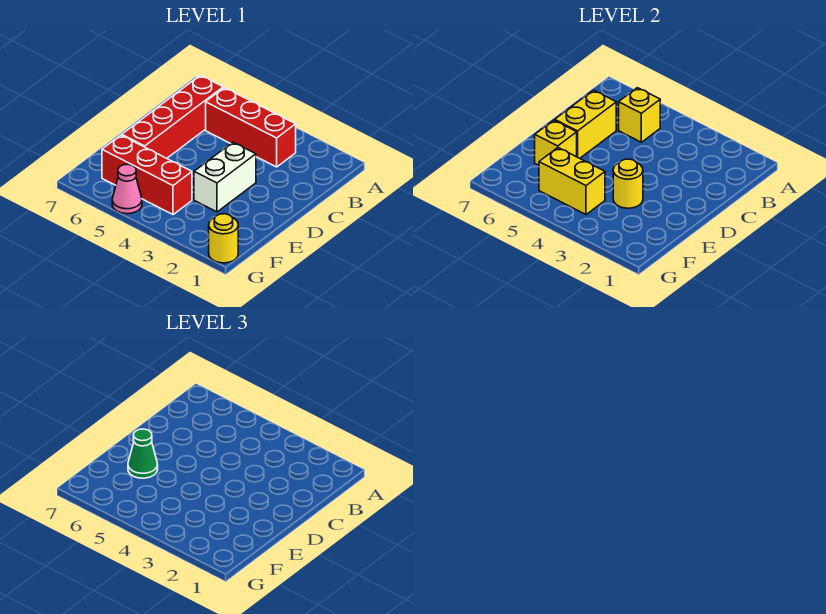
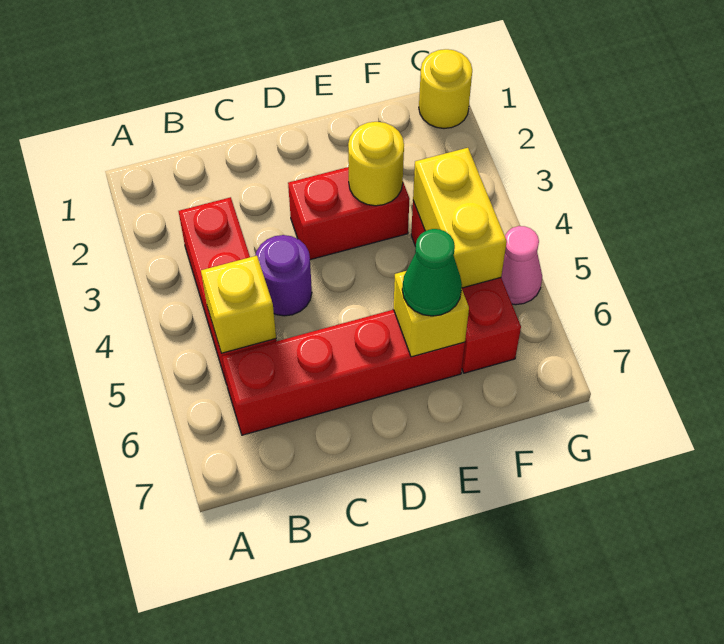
none -> purple round brick C4 level 1
yellow brick C6:D6 level 2 -> none
white brick D3:E3 level 1 -> red brick D3:E3 level 1

